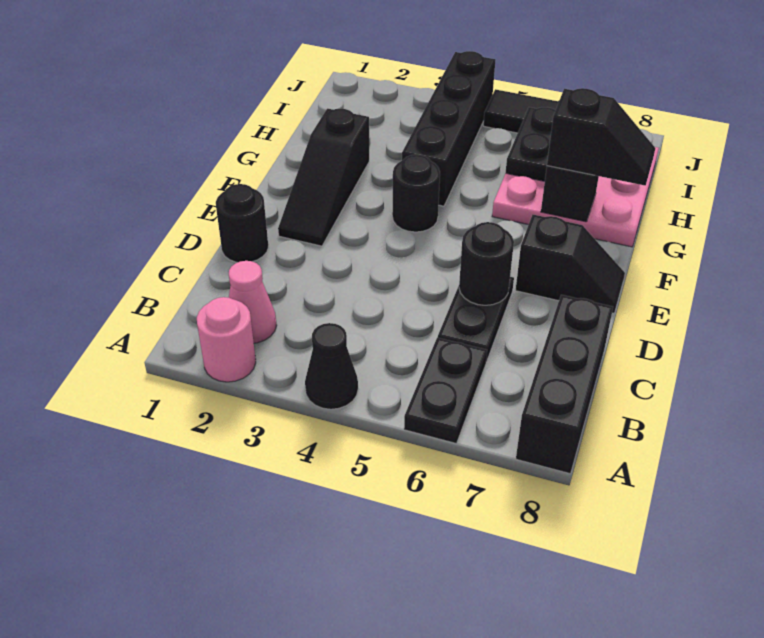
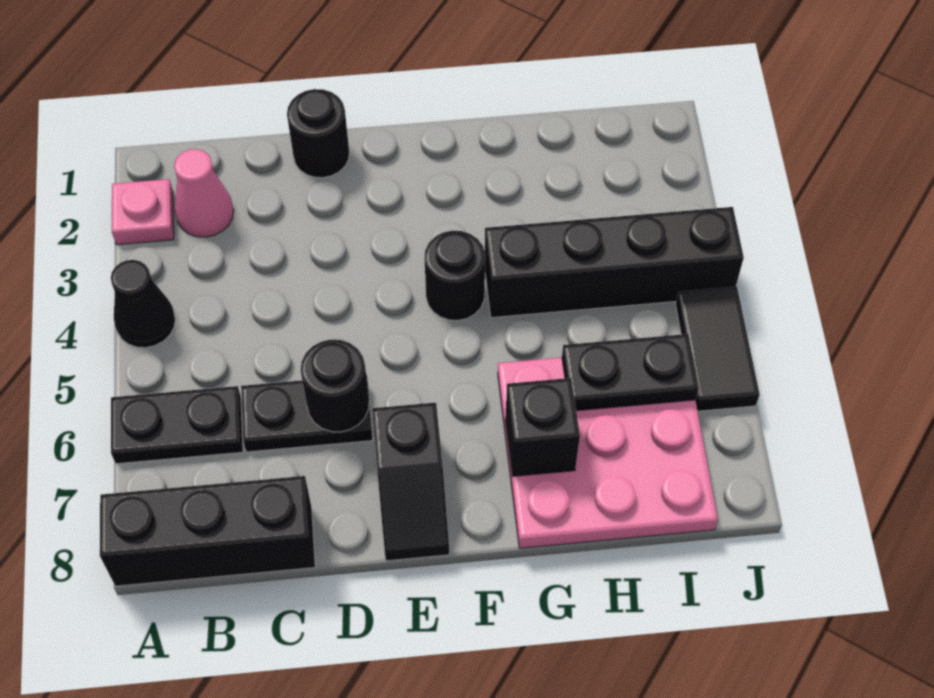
pink round brick A2 level 1 -> pink plate A2 level 1
black slope E2:G2 level 1 top G -> none
black slope G7:G8 level 3 top 7 -> none

